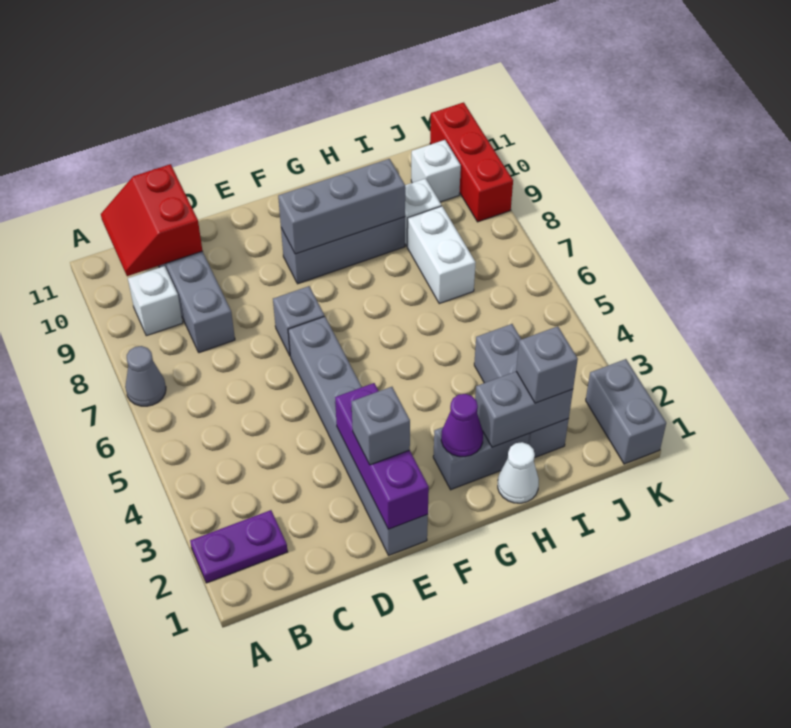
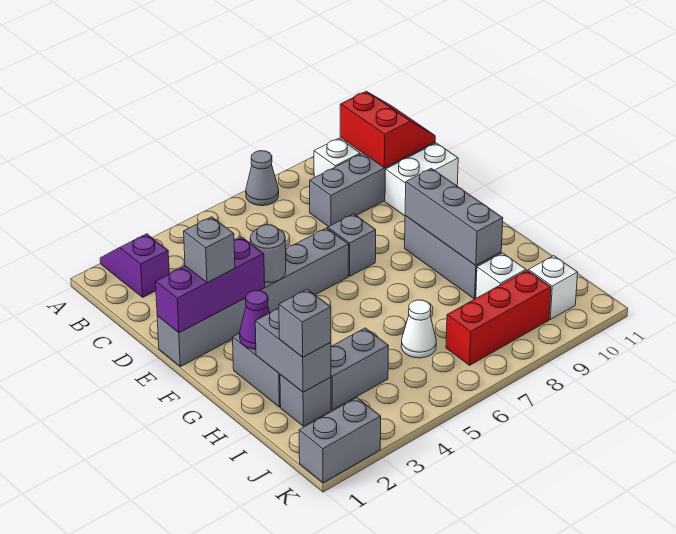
purple plate A2:B2 level 1 -> purple slope A2:B2 level 1 top B
red slope B10:C11 level 2 top C -> red slope B10:C11 level 2 top 10
none -> grey round brick E4 level 2
white cone H1 level 1 -> white cone I6 level 1
white brick I7:I8 level 1 -> white brick D10:D11 level 1
red brick K9:K11 level 1 -> red brick J7:J9 level 1

